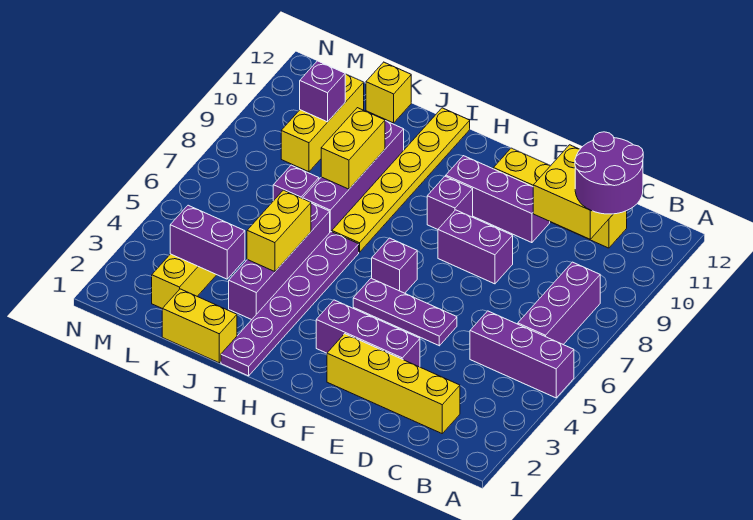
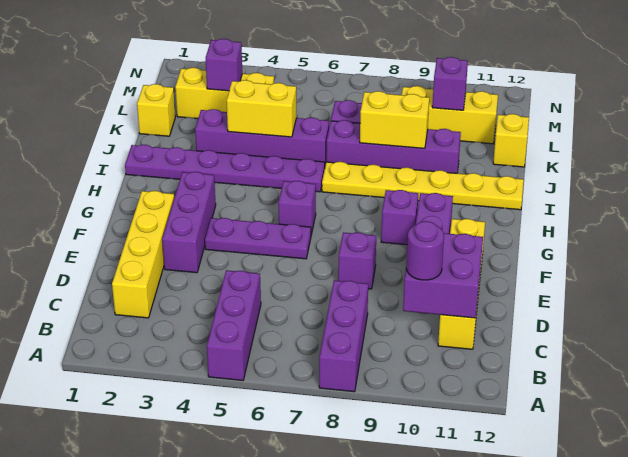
purple brick B6:B8 level 1 -> purple brick A8:C8 level 1
purple round brick B10:C11 level 3 -> purple round brick C10 level 3
yellow brick C10:D11 level 2 -> purple brick C10:D11 level 2
purple plate E5:G5 level 1 -> purple plate F4:F6 level 1
purple brick E8:F8 level 1 -> purple brick E8 level 1
yellow brick J1:K1 level 1 -> yellow brick K1 level 1
purple brick K3:L3 level 2 -> purple brick L3 level 2

